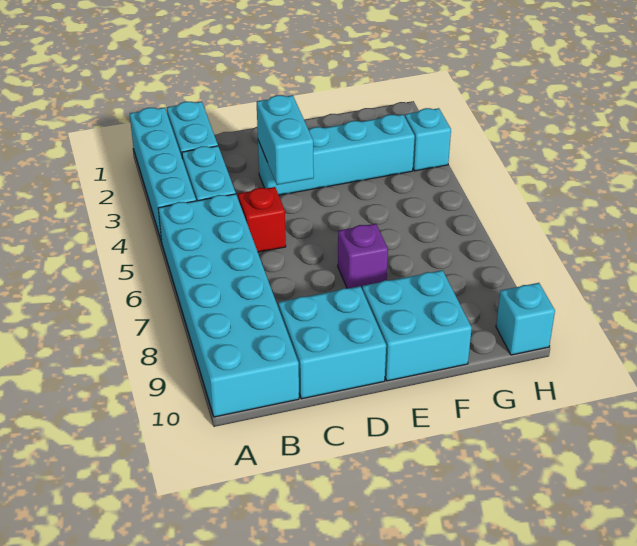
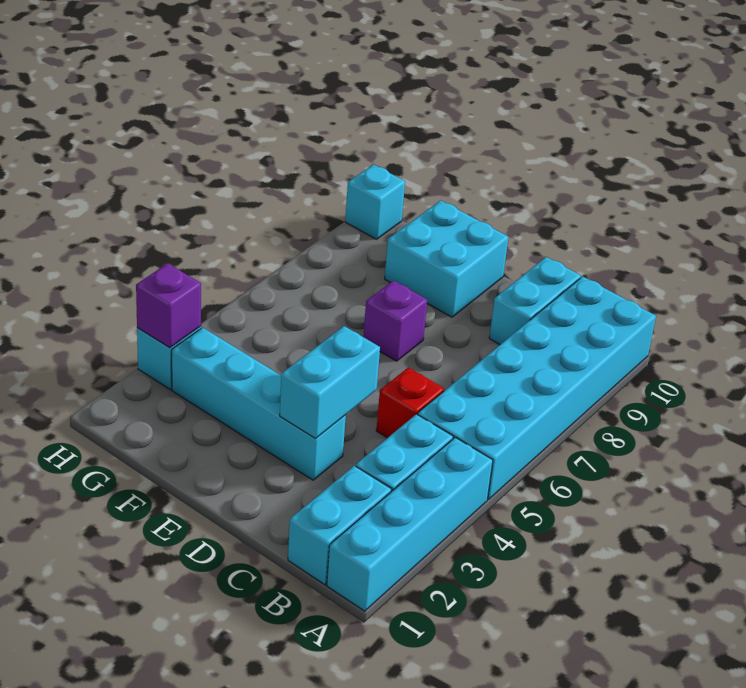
cyan brick C9:D10 level 1 -> cyan brick C9:C10 level 1
none -> purple brick H3 level 2

